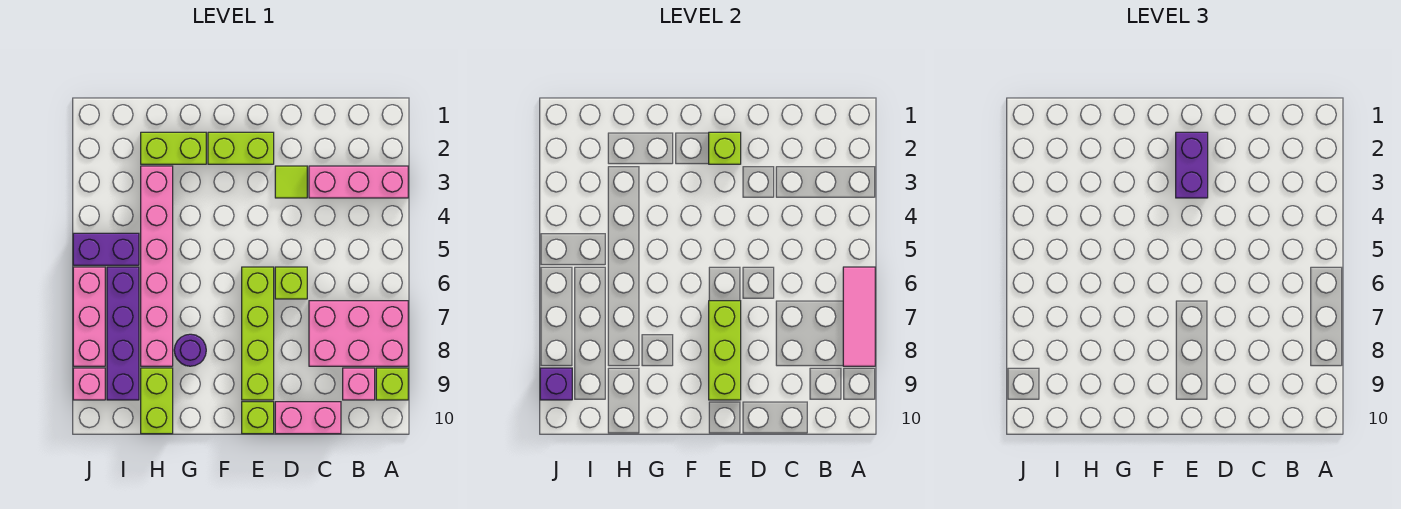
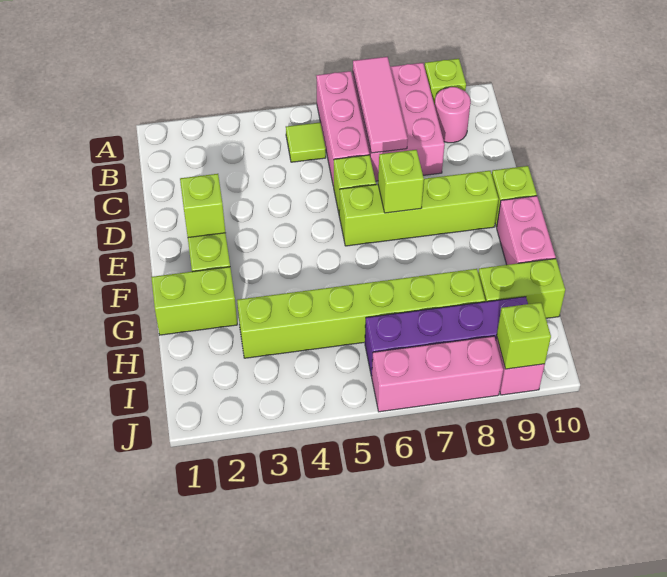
pink brick A3:C3 level 1 -> pink brick A6:C6 level 1
pink tile A6:A8 level 2 -> pink tile A7:C7 level 2
pink brick B9 level 1 -> pink round brick B9 level 1
pink brick C10:D10 level 1 -> pink brick F10:G10 level 1
lime tile D3 level 1 -> lime tile B5 level 1
purple brick E2:E3 level 3 -> none
lime brick E7:E9 level 2 -> lime brick E7 level 2
lime brick G2:H2 level 1 -> lime brick G1:G2 level 1
purple round brick G8 level 1 -> none
pink brick H3:H8 level 1 -> lime brick H3:H8 level 1
purple brick I5:J5 level 1 -> none
purple brick J9 level 2 -> lime brick J9 level 2

